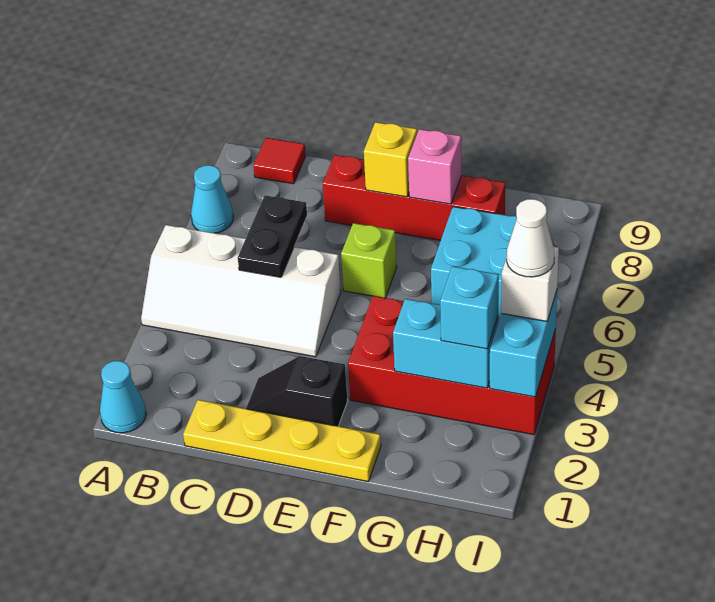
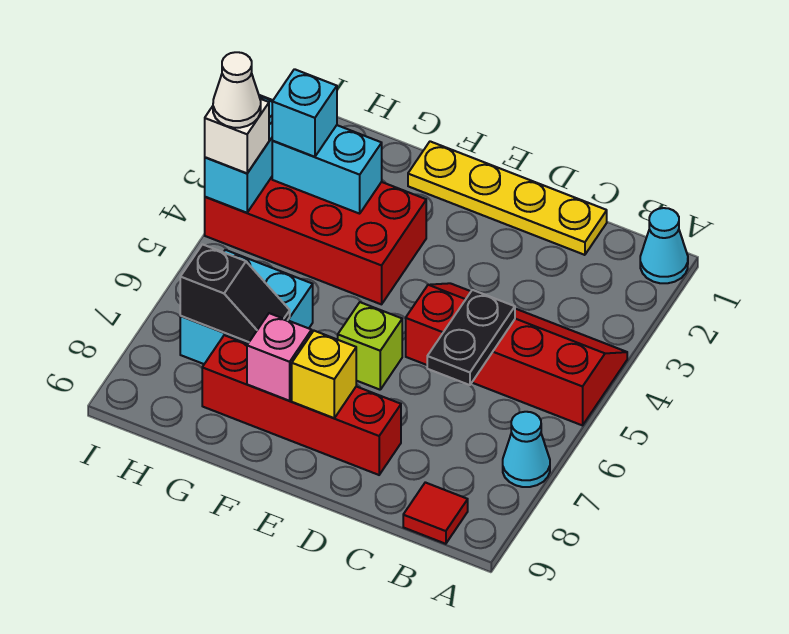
white slope A4:D5 level 1 top 5 -> red slope A4:D5 level 1 top 5
black slope D2:E2 level 1 top E -> black slope G7:H7 level 2 top H

